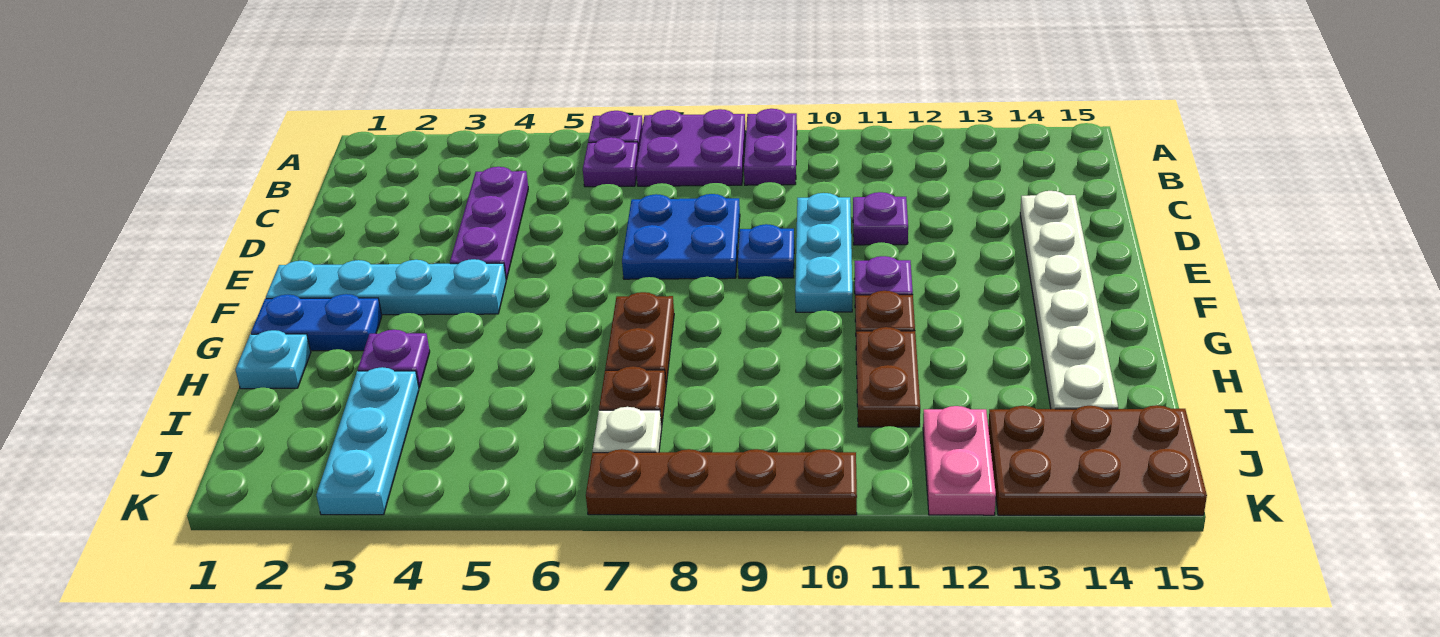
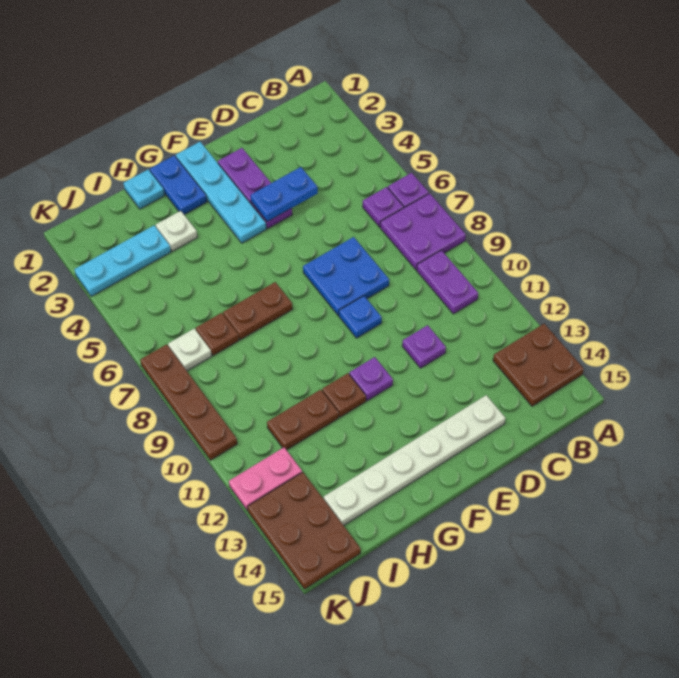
purple plate A9:B9 level 1 -> purple plate B9:B10 level 1
none -> brown plate A13:B14 level 1
purple plate C4:E4 level 1 -> purple plate E2:E4 level 1
none -> blue plate D4:E4 level 2
cyan plate D10:F10 level 1 -> none
purple plate H3 level 1 -> white plate H3 level 1

